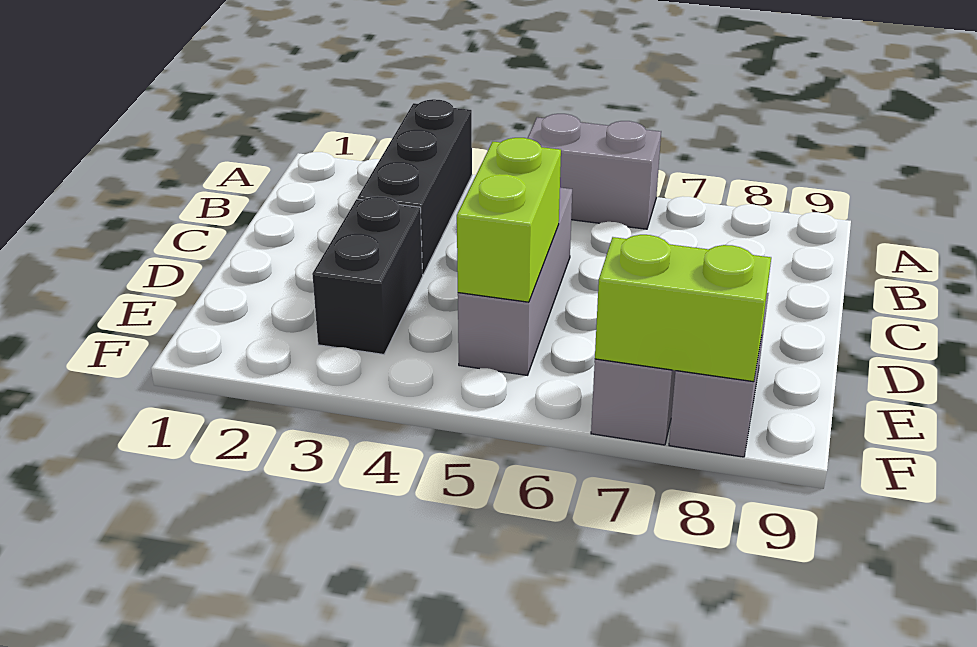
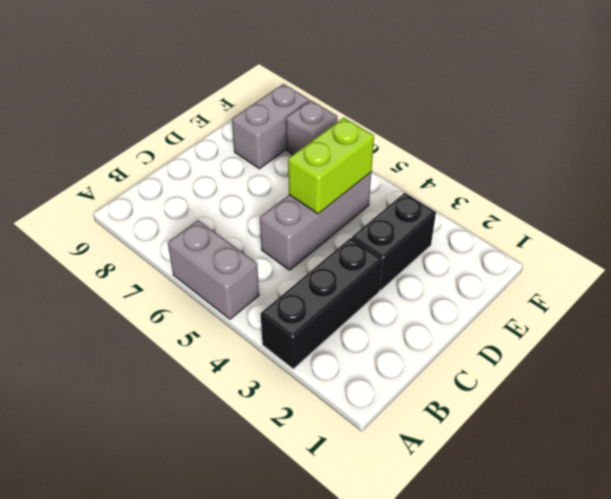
lime brick F7:F8 level 2 -> none

